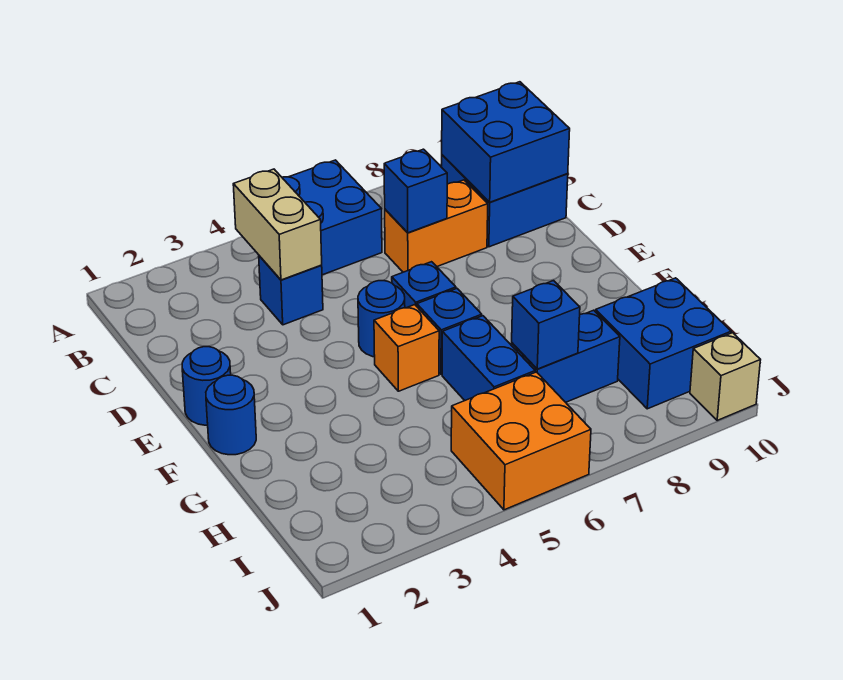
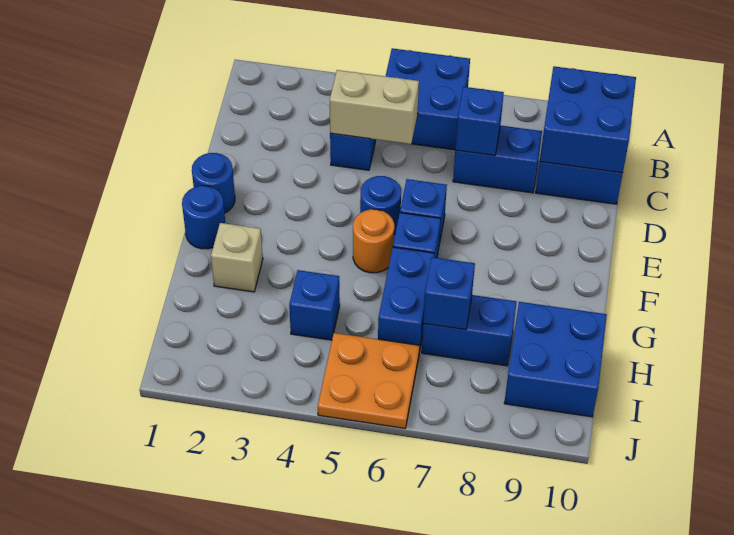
tan brick B4:C4 level 2 -> tan brick C4:C5 level 2
orange brick C7:C8 level 1 -> blue brick C7:C8 level 1
orange brick F5 level 1 -> orange round brick F5 level 1
none -> blue brick H4 level 1
orange brick I5:J6 level 1 -> orange plate I5:J6 level 1
tan brick J10 level 1 -> tan brick G2 level 1

